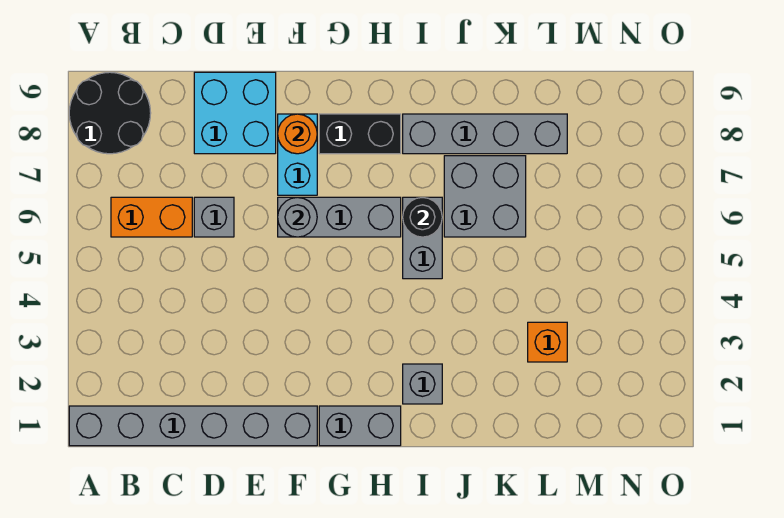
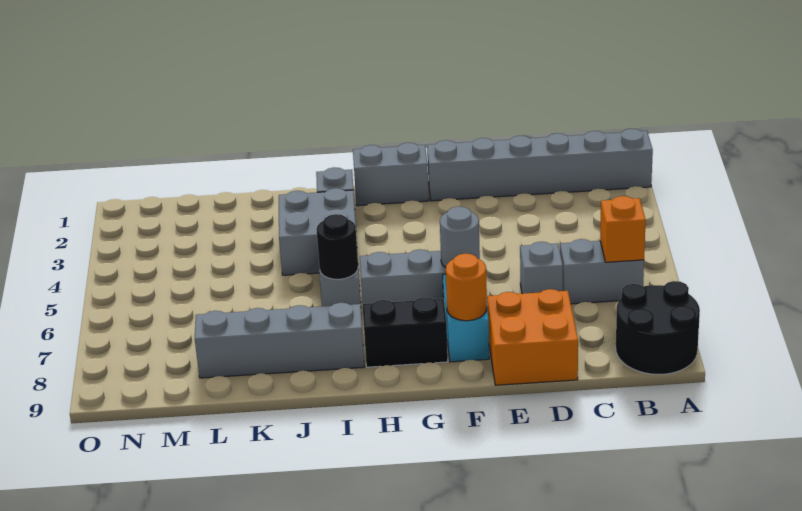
orange brick B6:C6 level 1 -> grey brick B6:C6 level 1
cyan brick D8:E9 level 1 -> orange brick D8:E9 level 1
grey brick J6:K7 level 1 -> grey brick I3:J4 level 1
orange brick L3 level 1 -> orange brick B6 level 2

